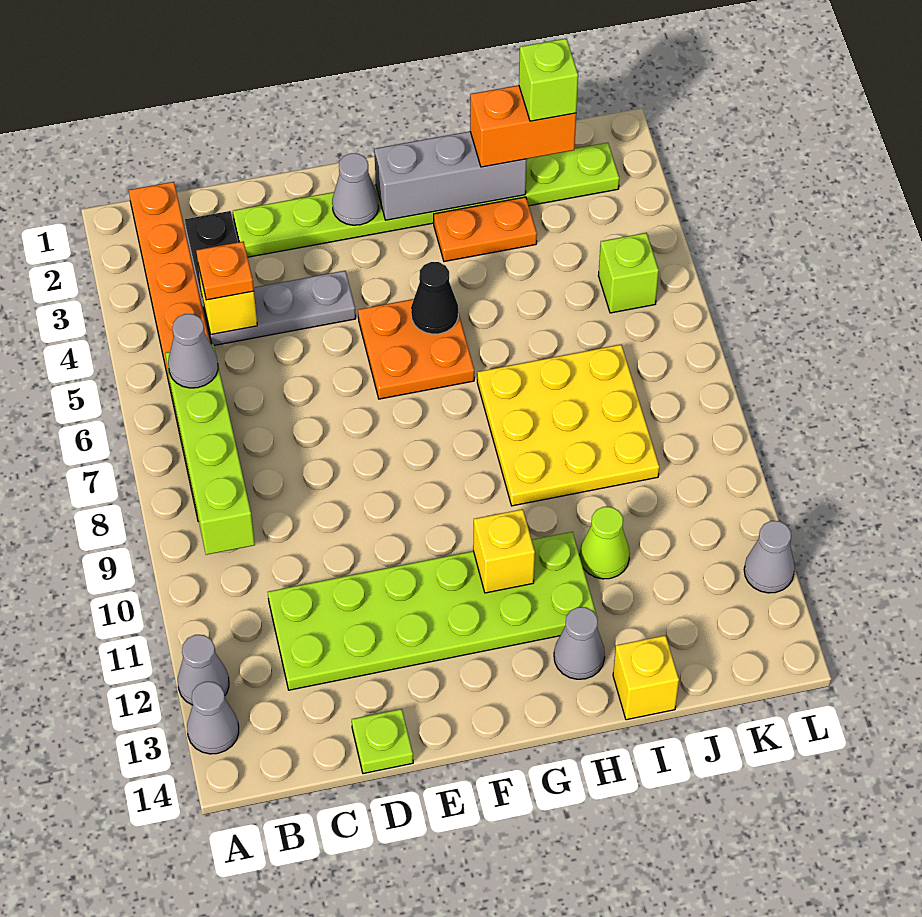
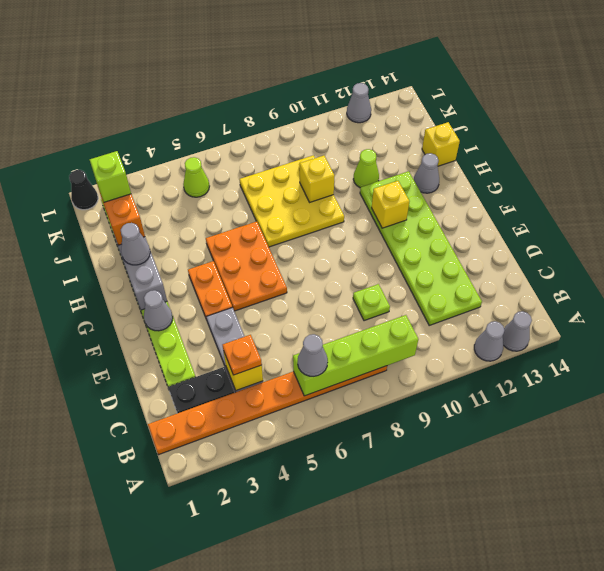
lime plate D14 level 1 -> lime plate D9 level 1
orange plate F5:G6 level 1 -> orange plate F5:H6 level 1
black cone G5 level 2 -> black cone L1 level 1
none -> grey cone H2 level 3
orange plate H3:I3 level 1 -> orange plate F4:G4 level 1
none -> yellow brick I9 level 2
lime brick K5 level 1 -> lime cone K5 level 1

